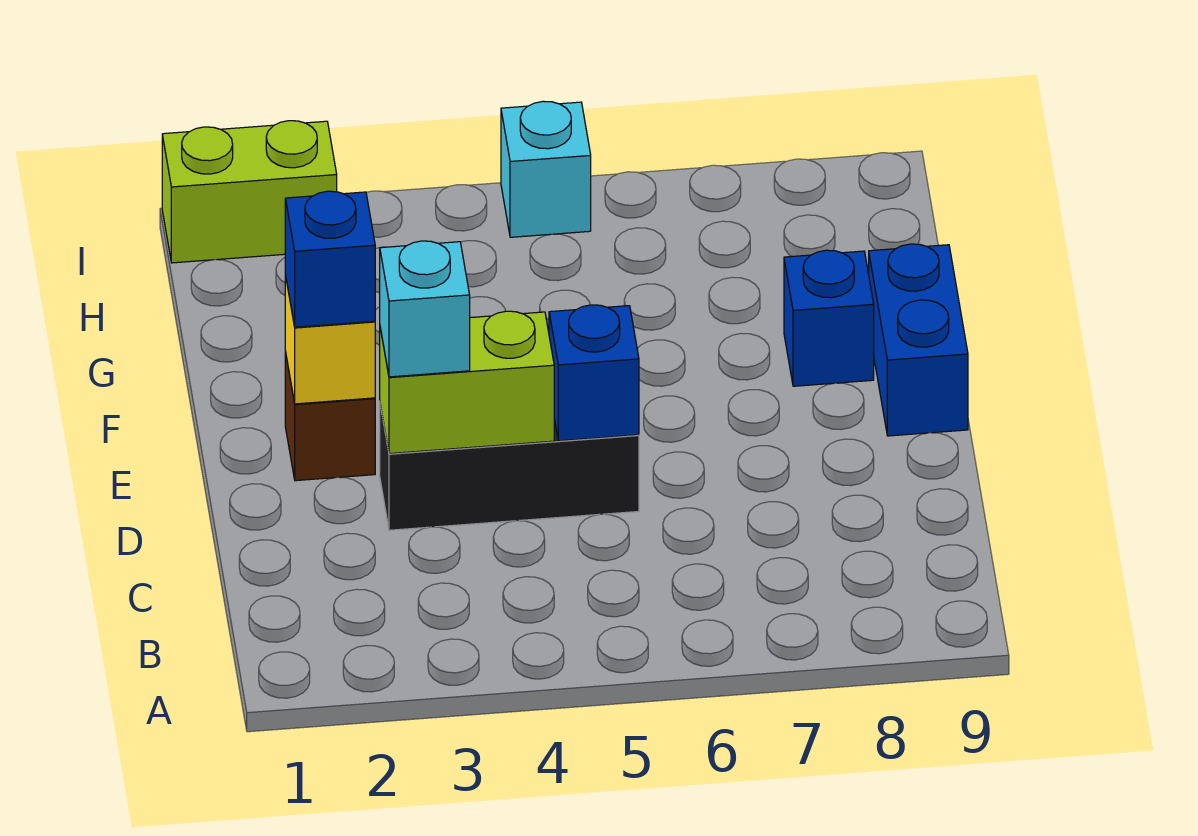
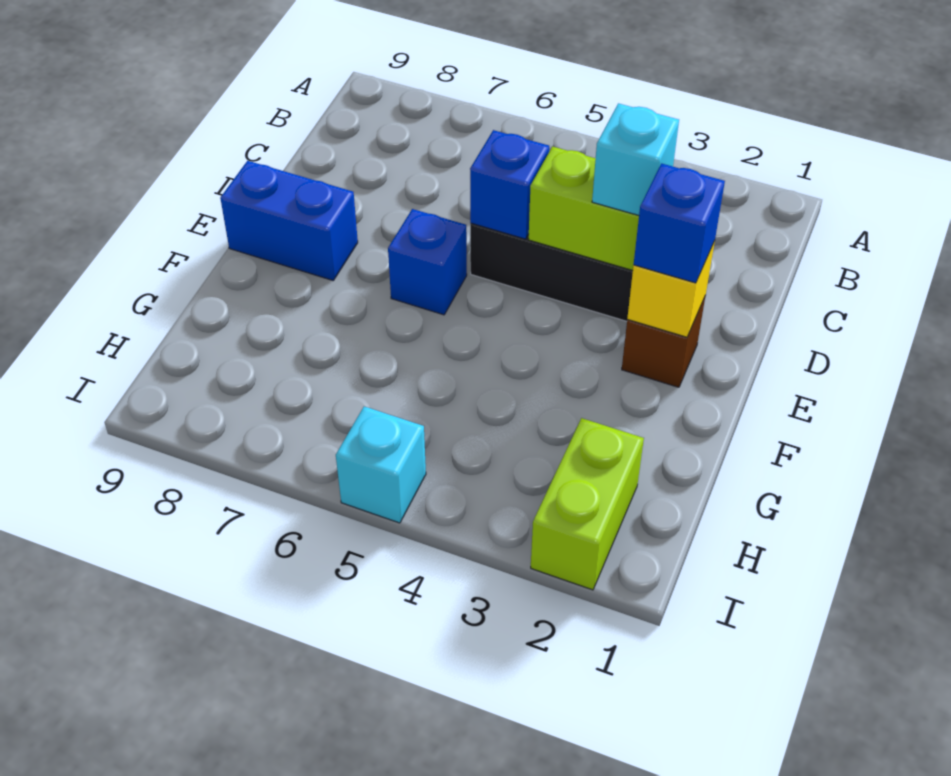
blue brick E9:F9 level 1 -> blue brick E8:E9 level 1
blue brick F8 level 1 -> blue brick E6 level 1
lime brick I1:I2 level 1 -> lime brick H2:I2 level 1

